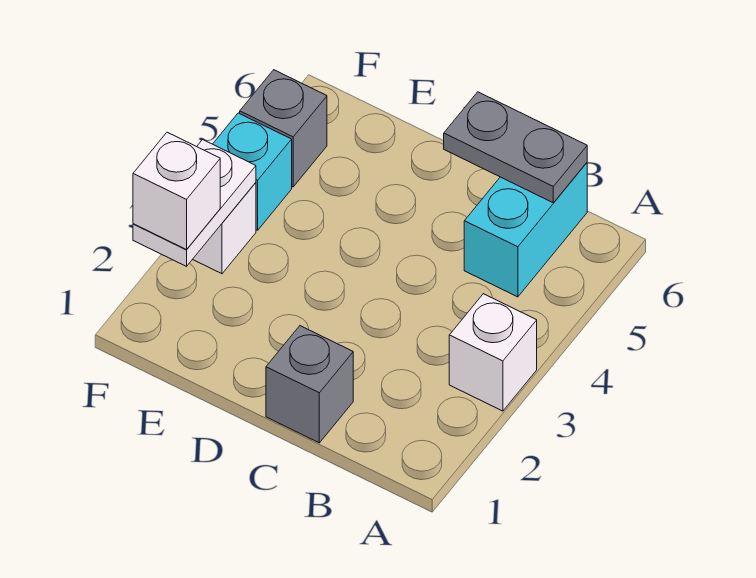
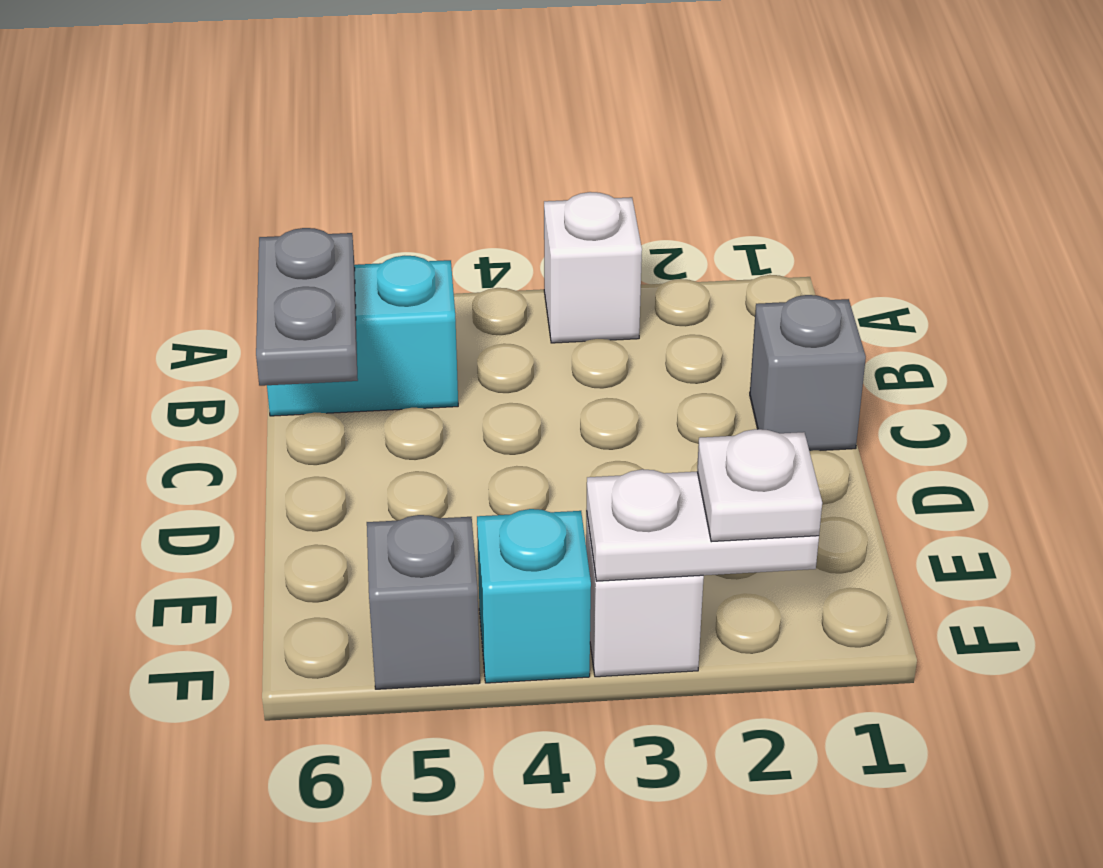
white brick F2 level 3 -> white plate F2 level 3

